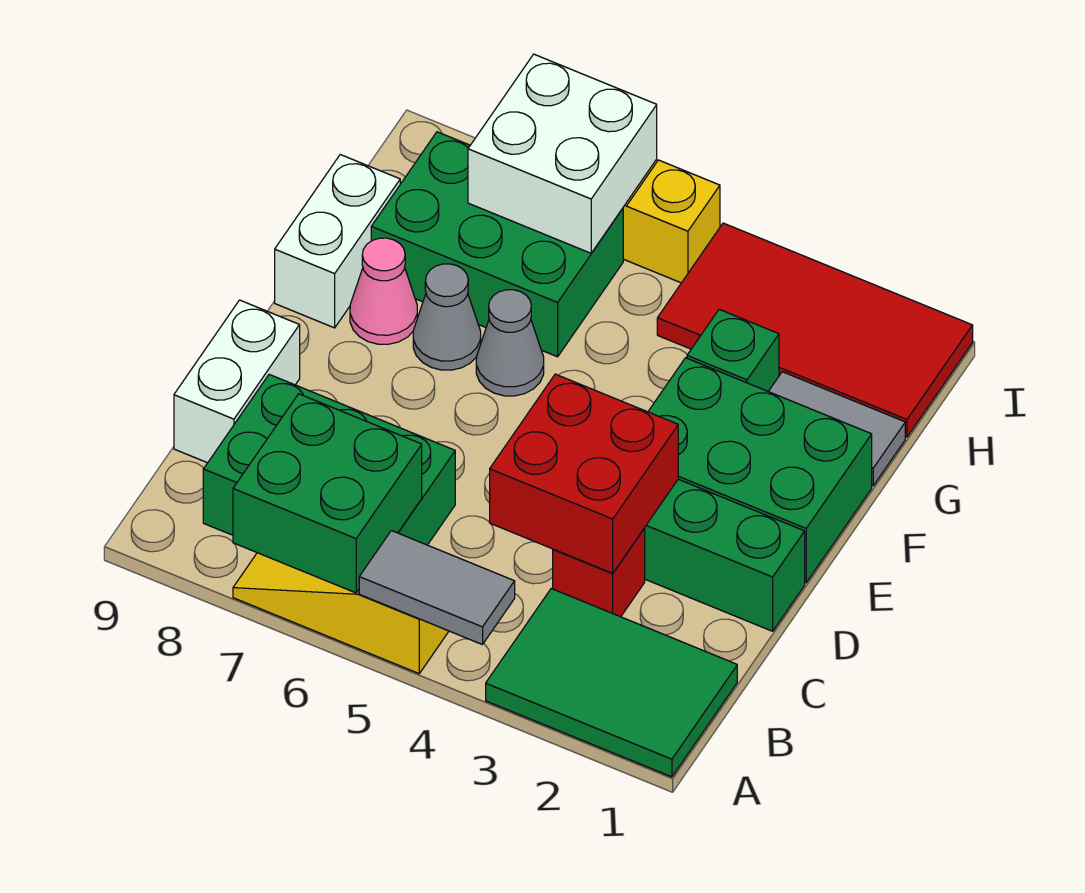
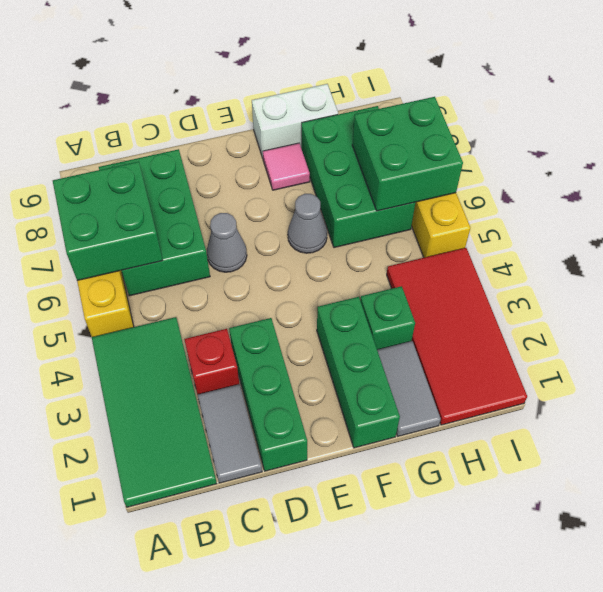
green tile A1:B3 level 1 -> green tile A1:B4 level 1
grey tile A4:A5 level 2 -> grey tile C1:C2 level 1
red brick C3:D4 level 2 -> none
white brick C9:D9 level 1 -> none
green brick E1:F3 level 1 -> green brick F1:F3 level 1
grey cone F7 level 1 -> grey cone D6 level 1
pink cone F8 level 1 -> pink tile F8 level 1
white brick H6:I7 level 2 -> green brick H6:I7 level 2

